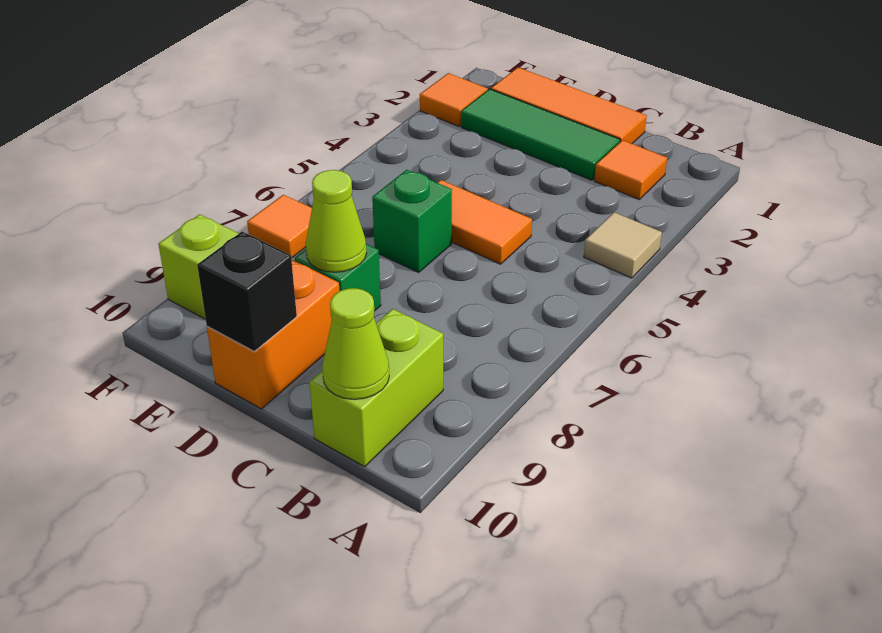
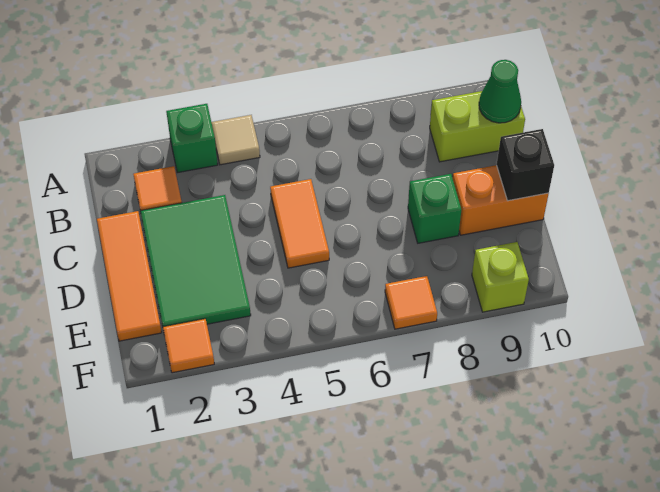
lime cone B10 level 2 -> green cone B10 level 2
green tile C2:E2 level 1 -> green tile C2:E3 level 1
green brick D6 level 1 -> green brick A3 level 1
lime cone D8 level 2 -> none

